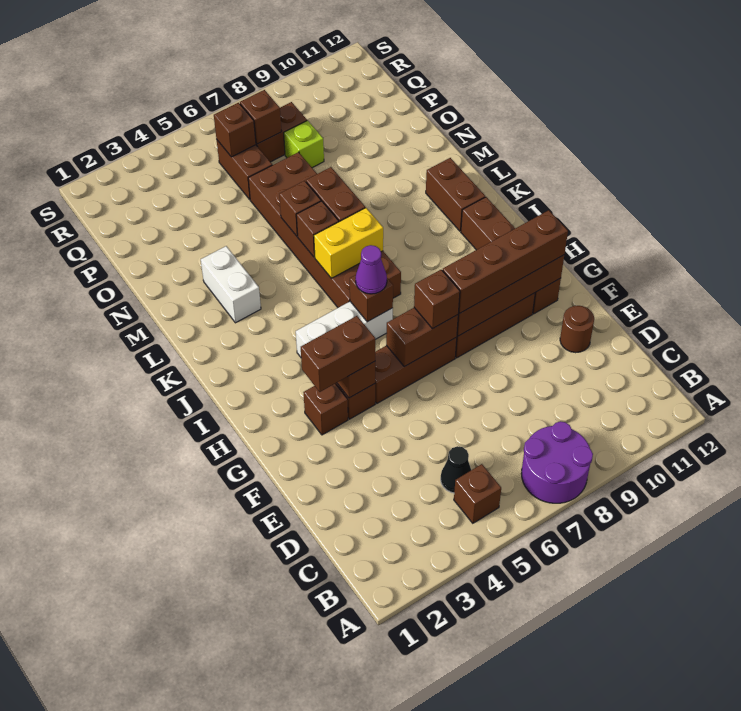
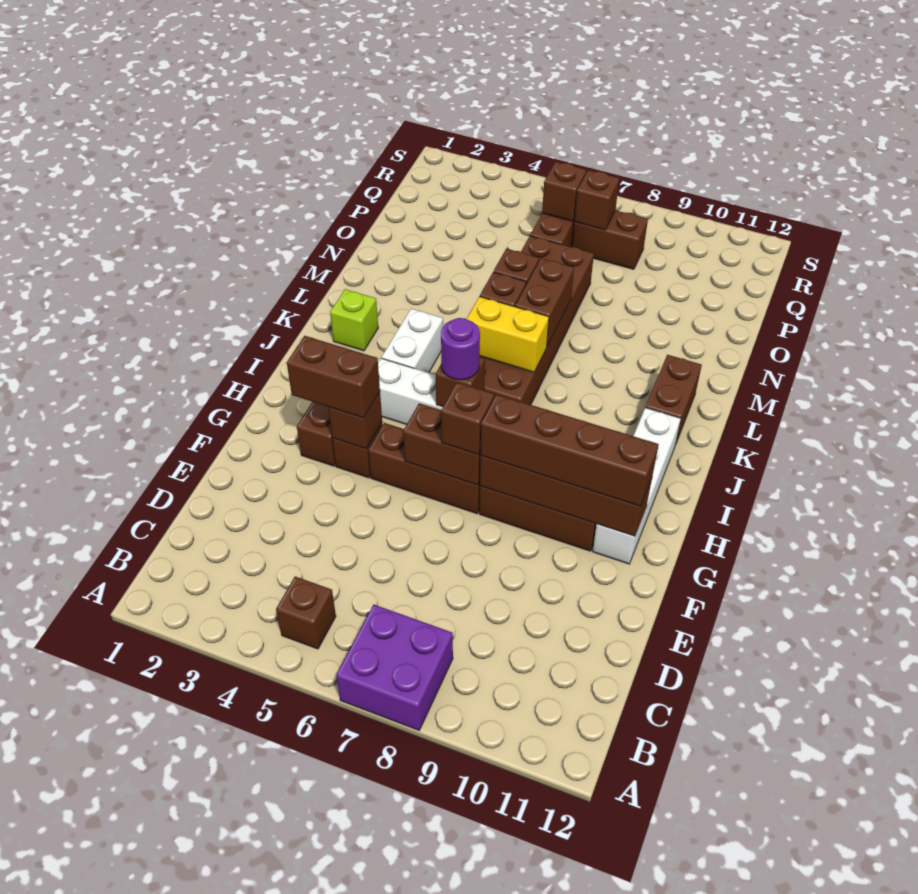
purple round brick A7:B8 level 1 -> purple brick A7:B8 level 1
black cone C5 level 1 -> none
brown round brick E11 level 1 -> none
brown brick G11:J11 level 1 -> white brick G11:J11 level 1
purple cone I6 level 3 -> purple round brick I6 level 3
white brick L3:M3 level 1 -> white brick J4:K4 level 1
lime brick P8 level 1 -> lime brick K2 level 1

